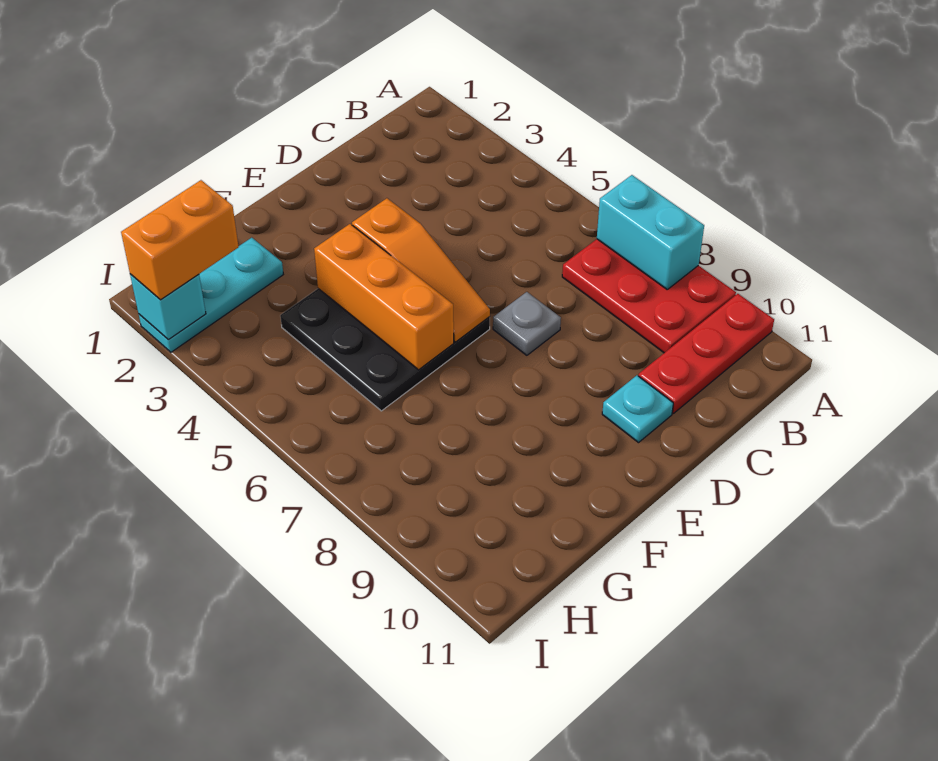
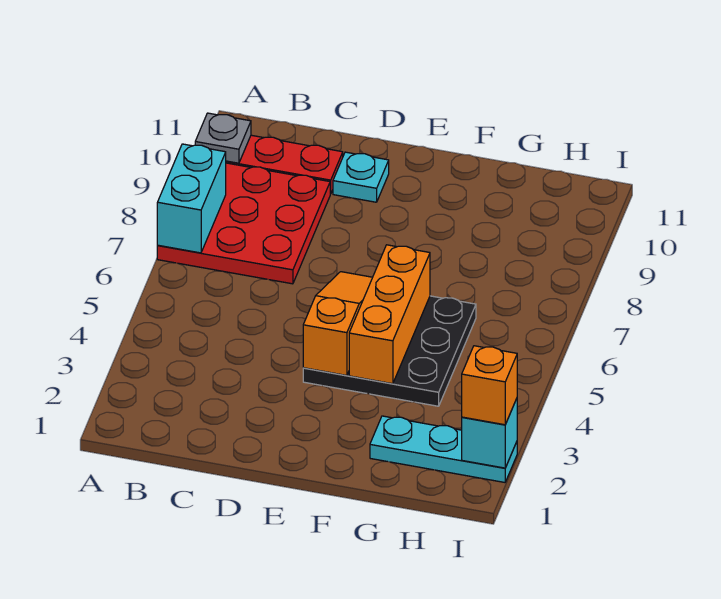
red plate A7:B9 level 1 -> red plate A7:C9 level 1
grey plate D7 level 1 -> grey plate A10 level 2
orange brick H2:I2 level 3 -> orange brick I2 level 3

